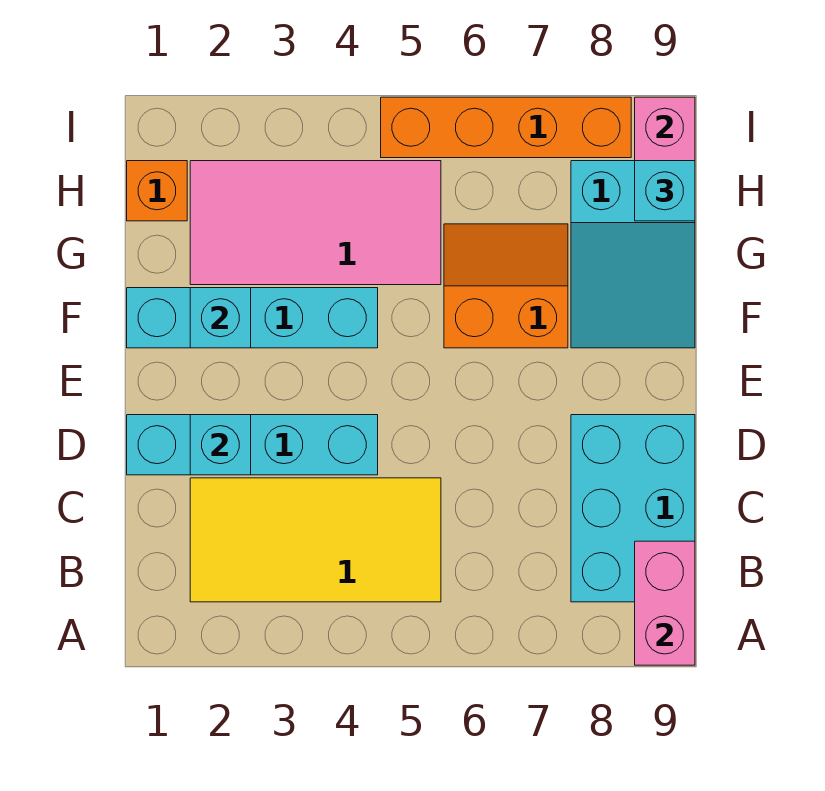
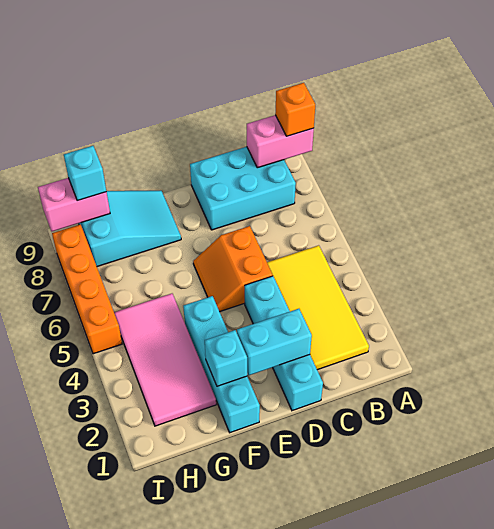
cyan brick D2 level 2 -> cyan brick D2:E2 level 2
orange slope F6:G7 level 1 top F -> orange slope D5:E6 level 1 top D
orange brick H1 level 1 -> orange brick A9 level 3

